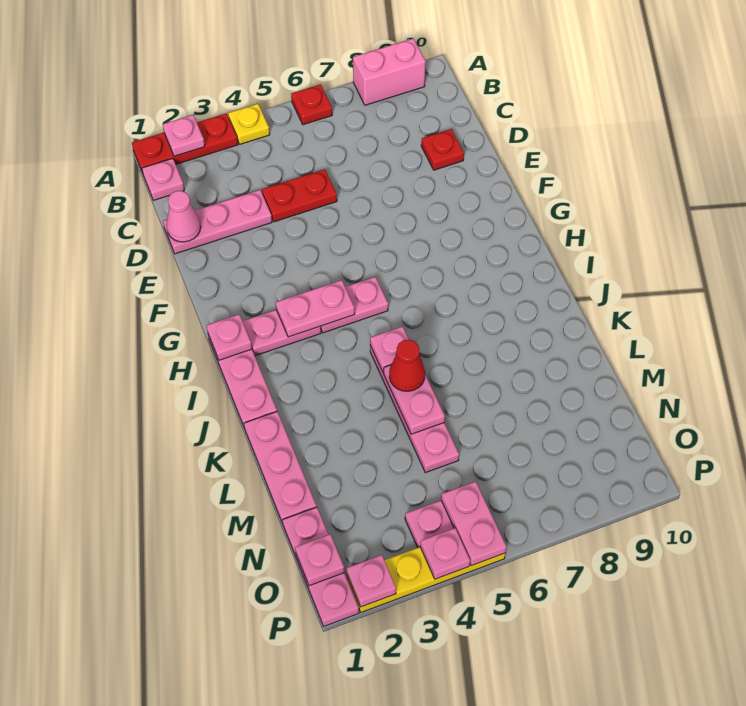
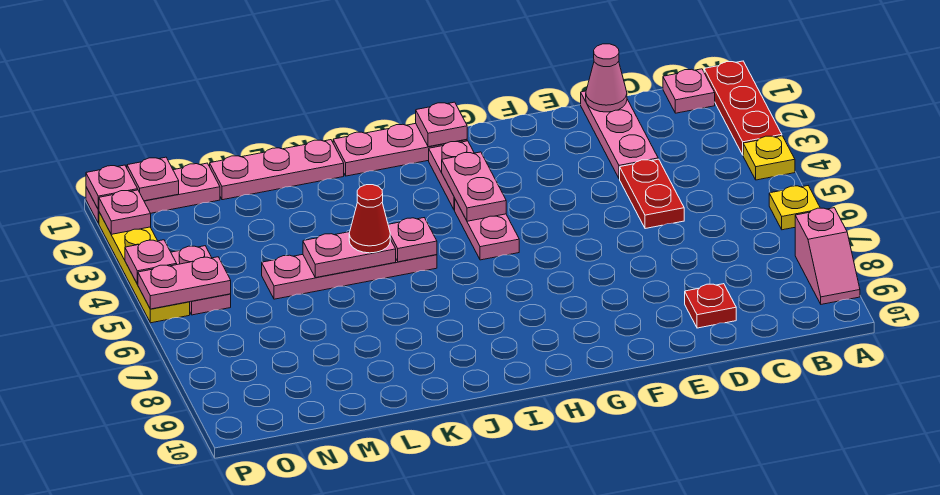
pink plate A2 level 2 -> pink plate P1 level 2
red plate A6 level 1 -> yellow plate A6 level 1
pink brick A8:A9 level 1 -> pink slope A8:A9 level 1 top 8

